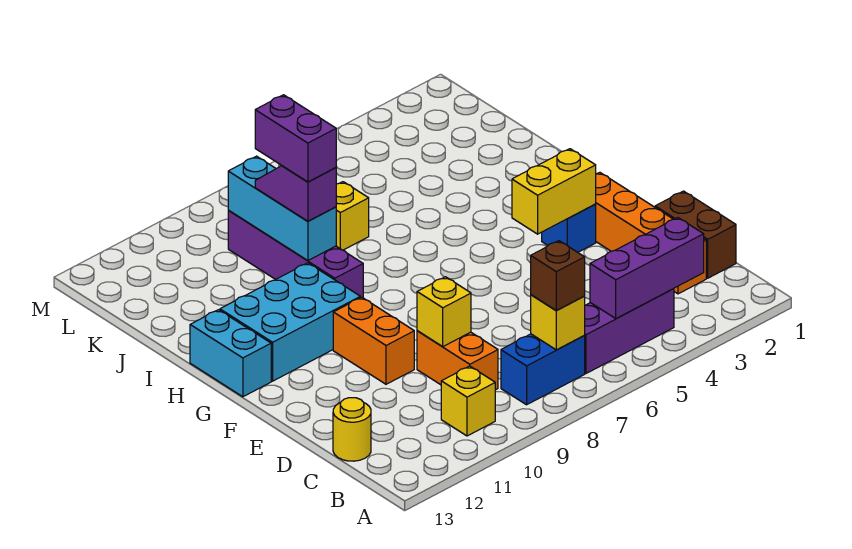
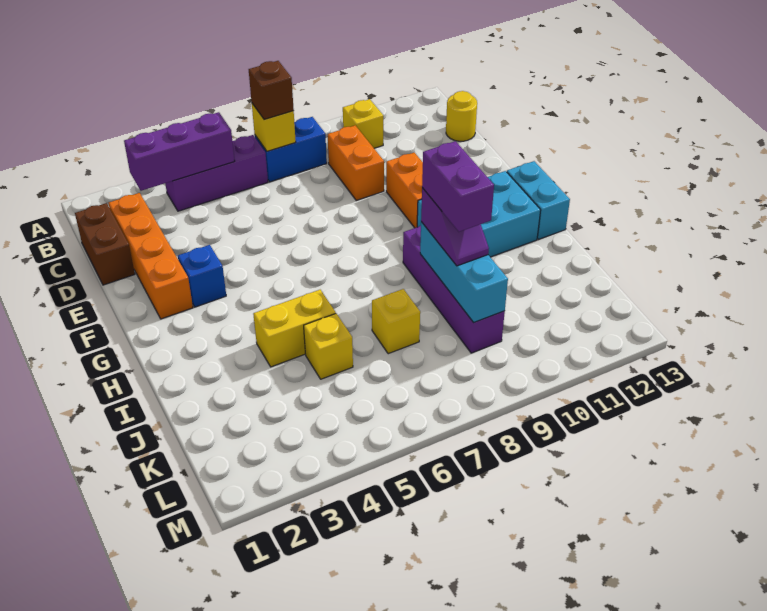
yellow brick D9 level 2 -> yellow brick J5 level 1
yellow brick F3:F4 level 2 -> yellow brick I4:I5 level 1

